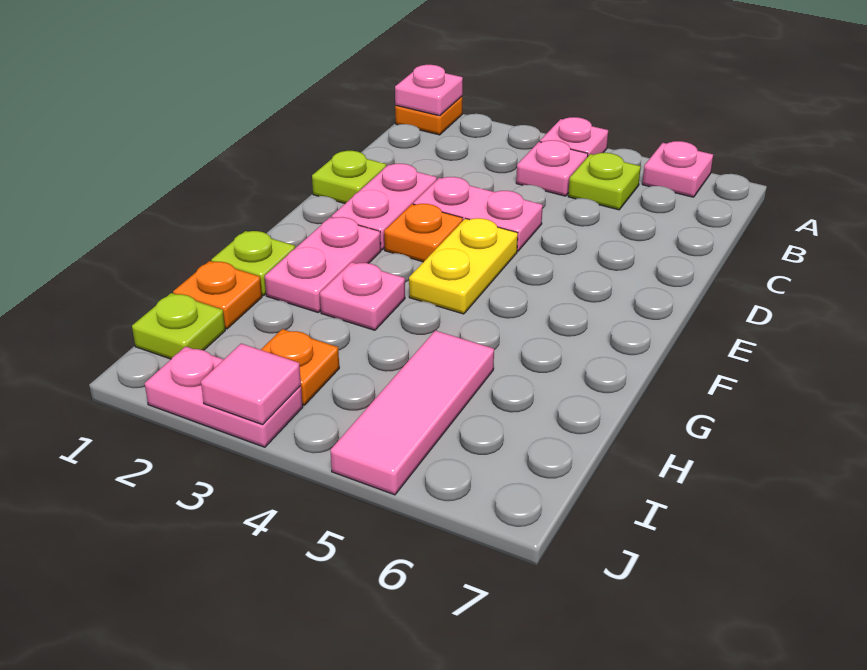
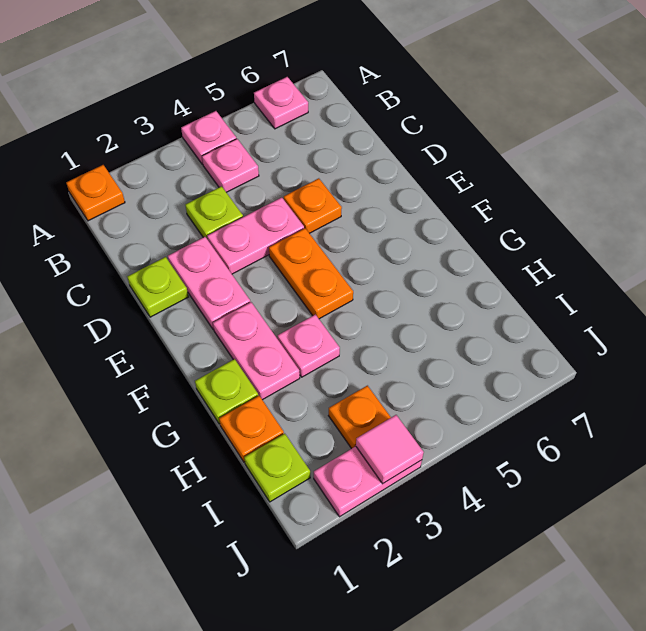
pink plate A1 level 2 -> none
lime plate B5 level 1 -> lime plate C3 level 1
orange plate E3 level 1 -> orange plate D5 level 1
yellow plate E4:F4 level 1 -> orange plate E4:F4 level 1
pink tile H5:J5 level 1 -> none

